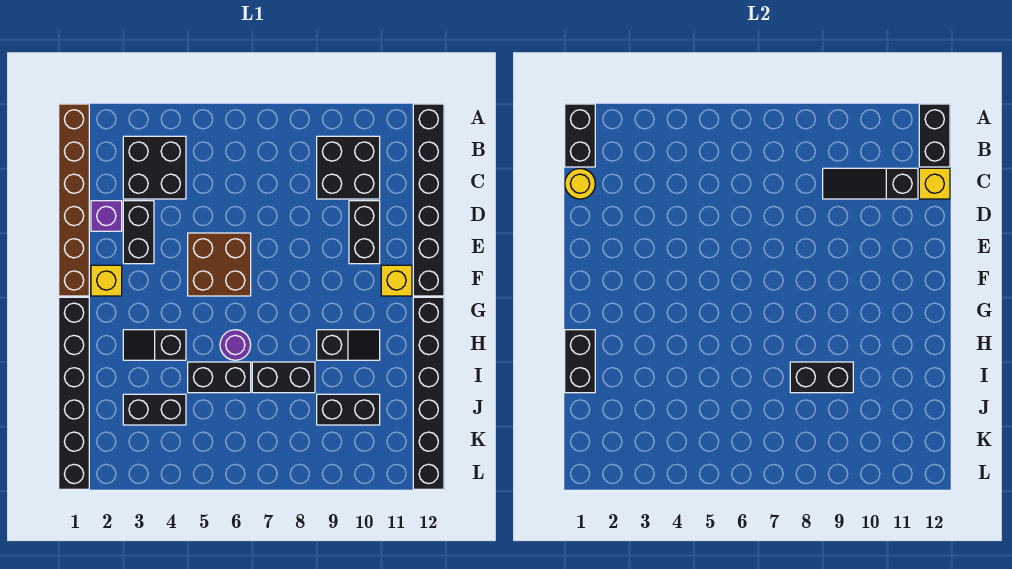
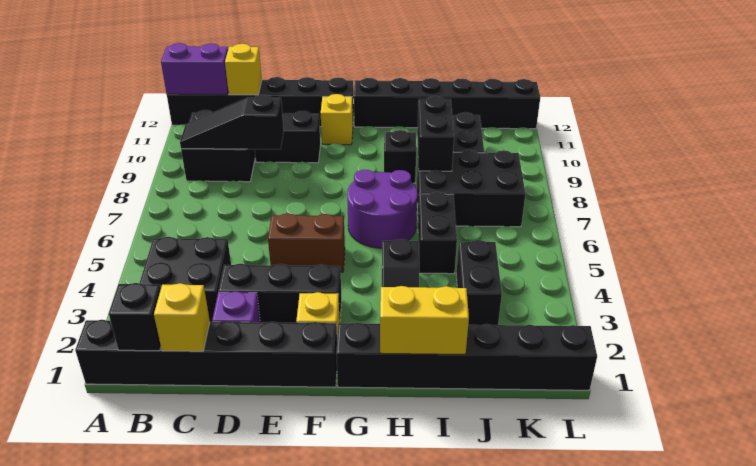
brown brick A1:F1 level 1 -> black brick A1:F1 level 1
black brick A1:B1 level 2 -> black brick B1 level 2
black brick A12:B12 level 2 -> purple brick A12:B12 level 2
yellow round brick C1 level 2 -> yellow brick C1 level 2
black slope C9:C11 level 2 top 11 -> black slope B9:D9 level 2 top D
black brick D3:E3 level 1 -> black brick D3:F3 level 1
brown brick E5:F6 level 1 -> brown brick E5:F5 level 1
black brick H1:I1 level 2 -> yellow brick H1:I1 level 2
purple round brick H6 level 1 -> purple round brick G6:H7 level 1
black brick I7:I8 level 1 -> black brick I7:K8 level 1

